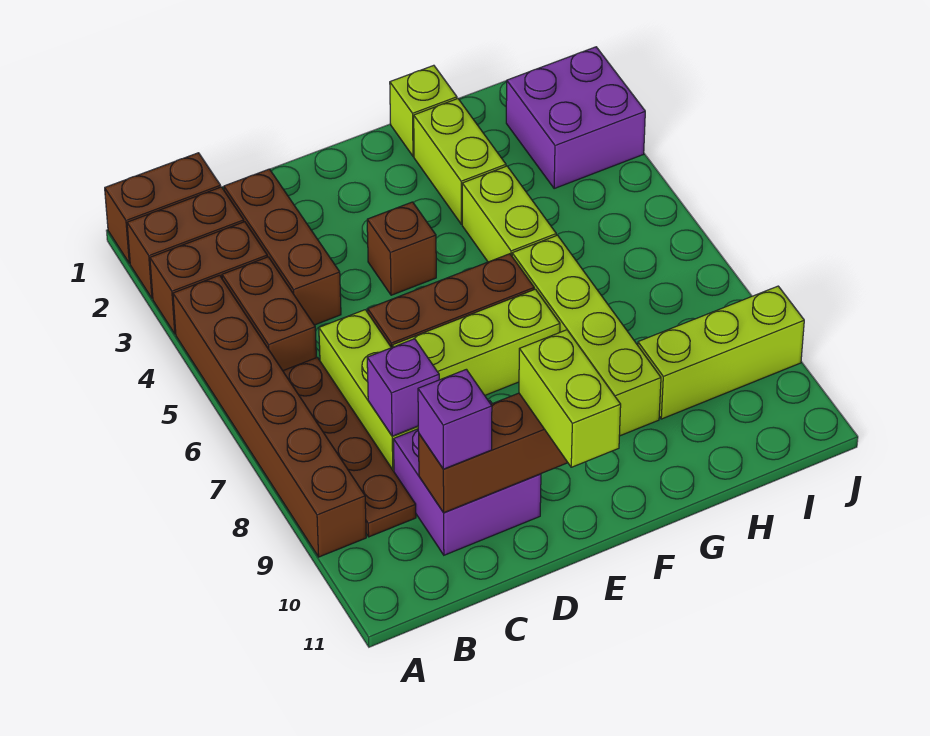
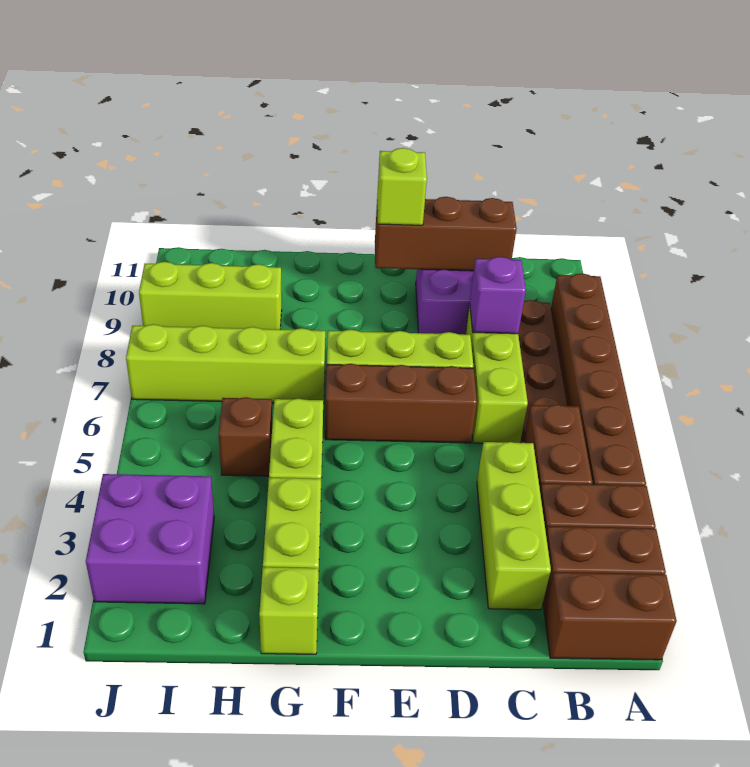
brown brick C2:C4 level 1 -> lime brick C2:C4 level 1
purple brick C10 level 3 -> none
brown brick E4 level 1 -> brown brick H5 level 1
lime brick E10:E11 level 3 -> lime brick E10 level 3
lime brick G6:G9 level 1 -> lime brick G7:J7 level 1

